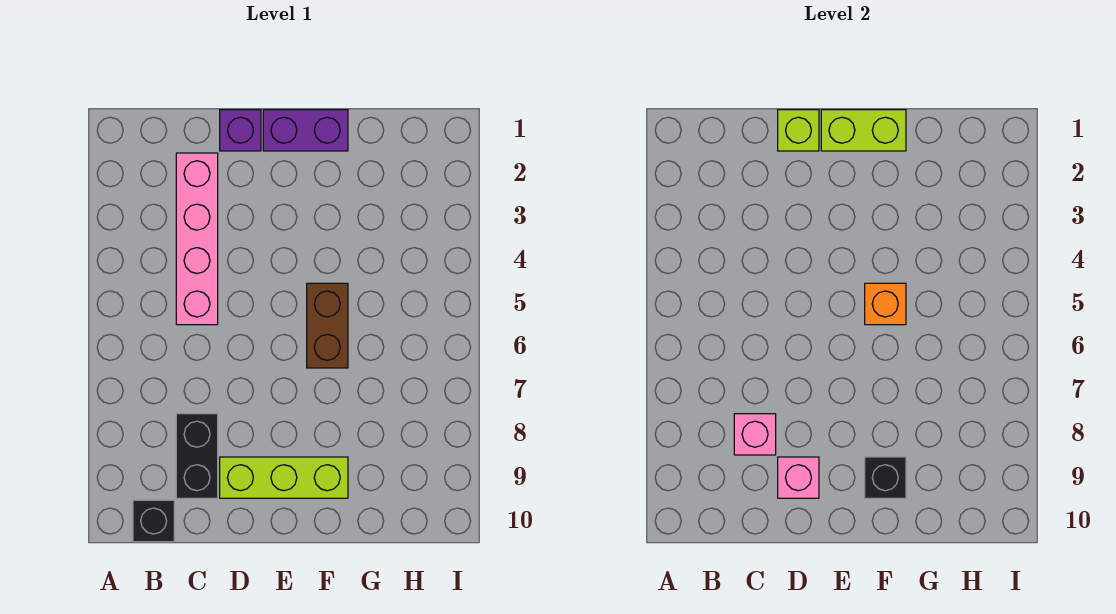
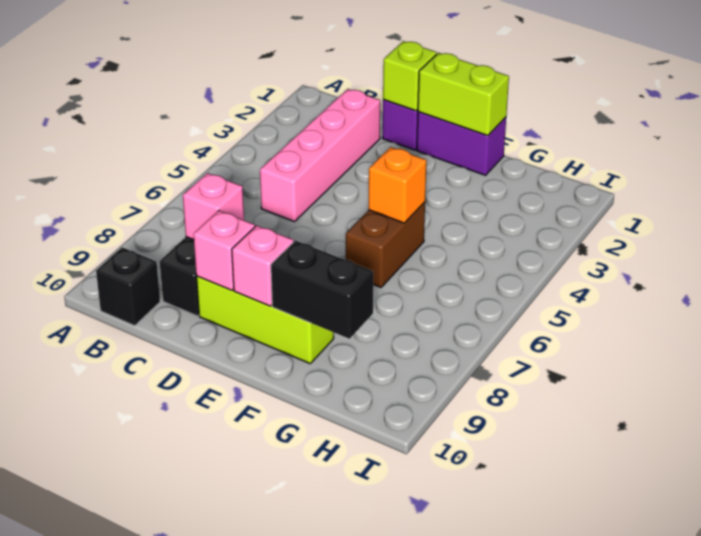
none -> pink brick E9 level 2
black brick F9 level 2 -> black brick F9:G9 level 2

